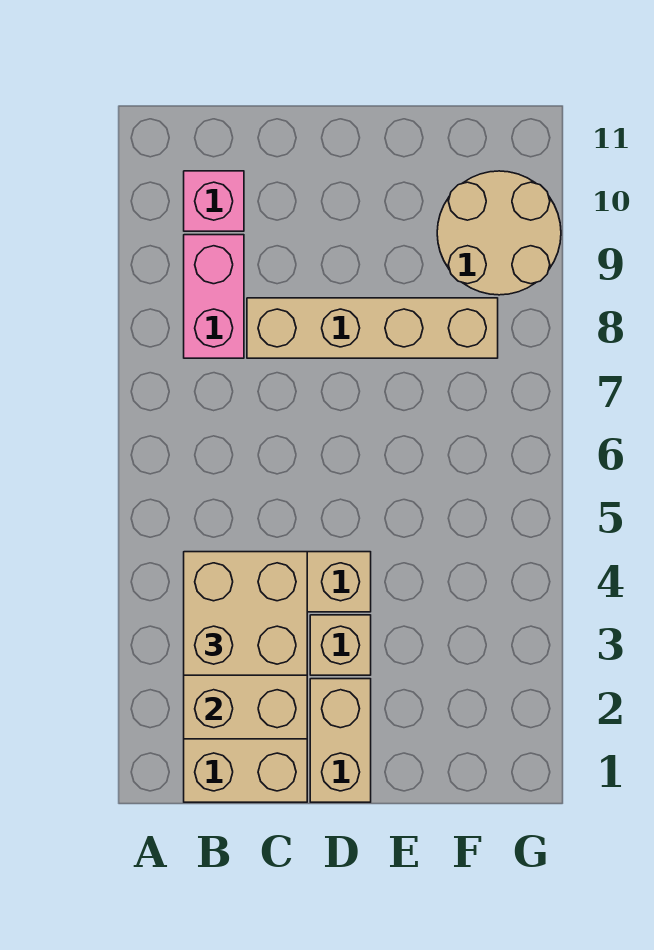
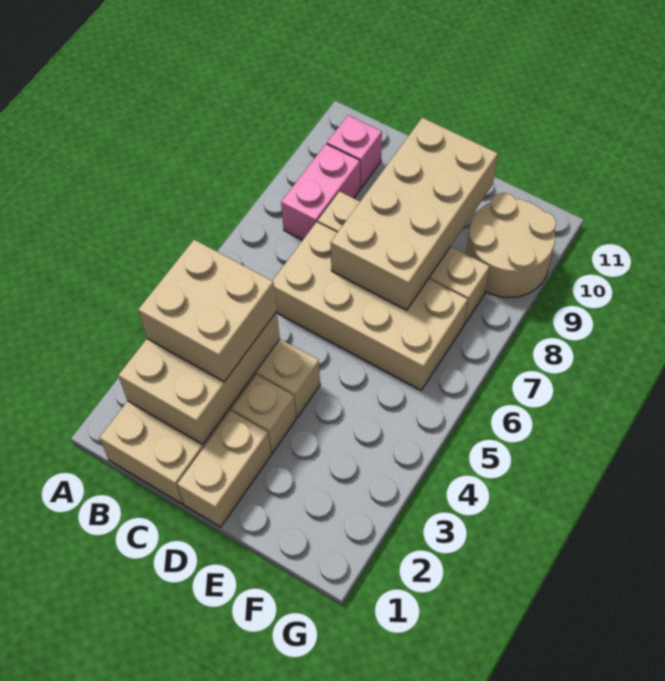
none -> tan brick C6:F7 level 1
none -> tan brick D7:E10 level 2

